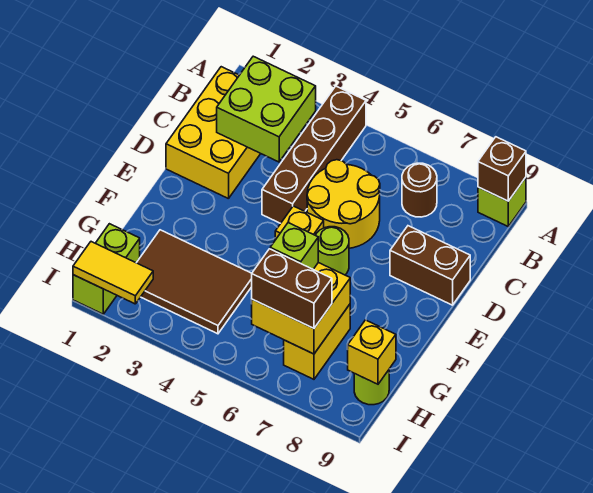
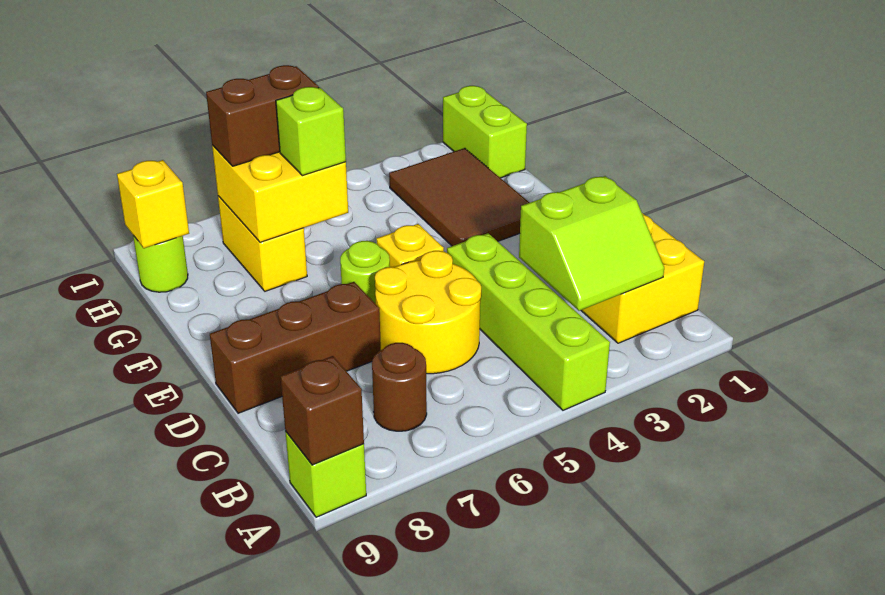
brown brick A4:D4 level 1 -> lime brick A4:D4 level 1
lime brick B2:C3 level 2 -> lime slope B2:C3 level 2 top C
brown brick D8:D9 level 1 -> brown brick D7:D9 level 1
brown tile G2:H4 level 1 -> brown tile F2:H3 level 1
yellow tile I1:I2 level 2 -> none

